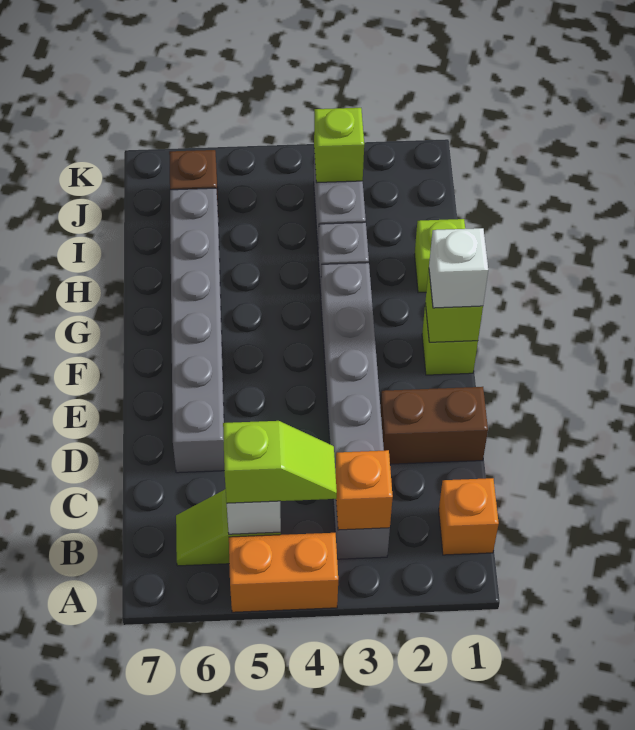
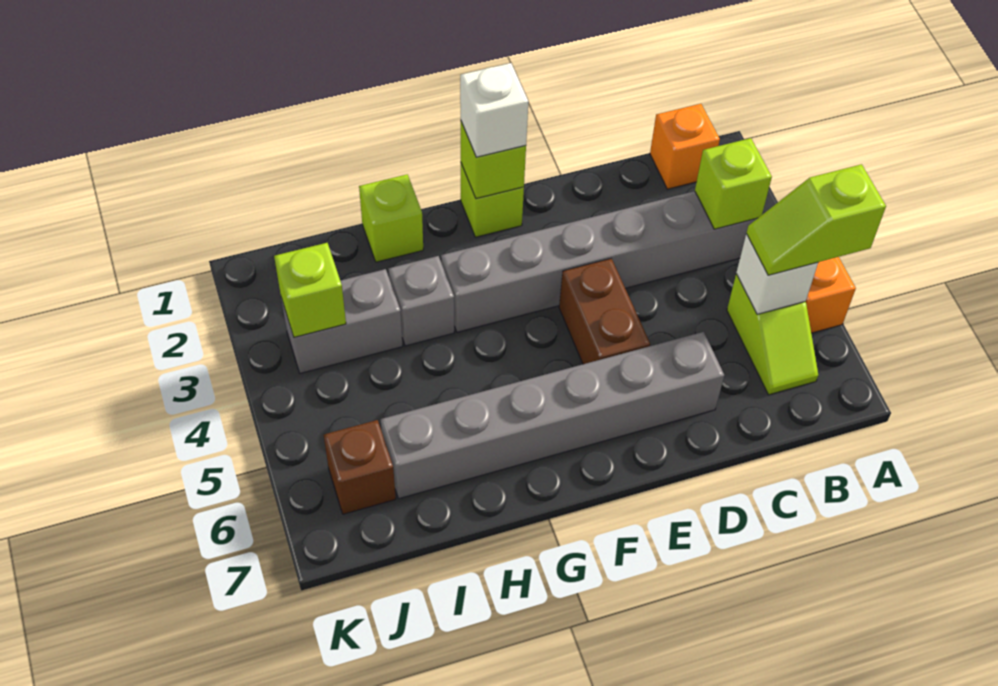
orange brick B3 level 2 -> lime brick B3 level 2
lime slope B4:B5 level 3 top 5 -> lime slope A5:B5 level 3 top A
brown brick D1:D2 level 1 -> brown brick E4:E5 level 1

